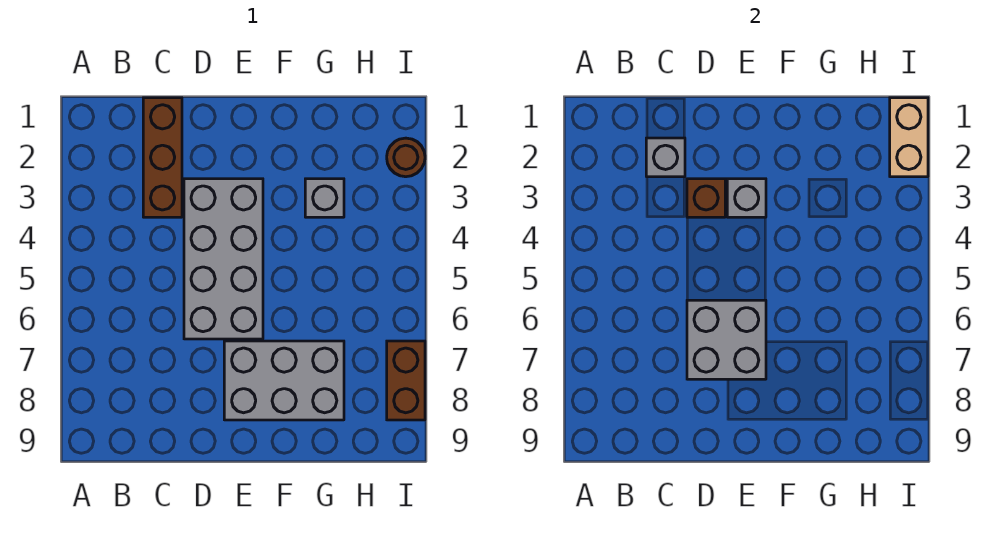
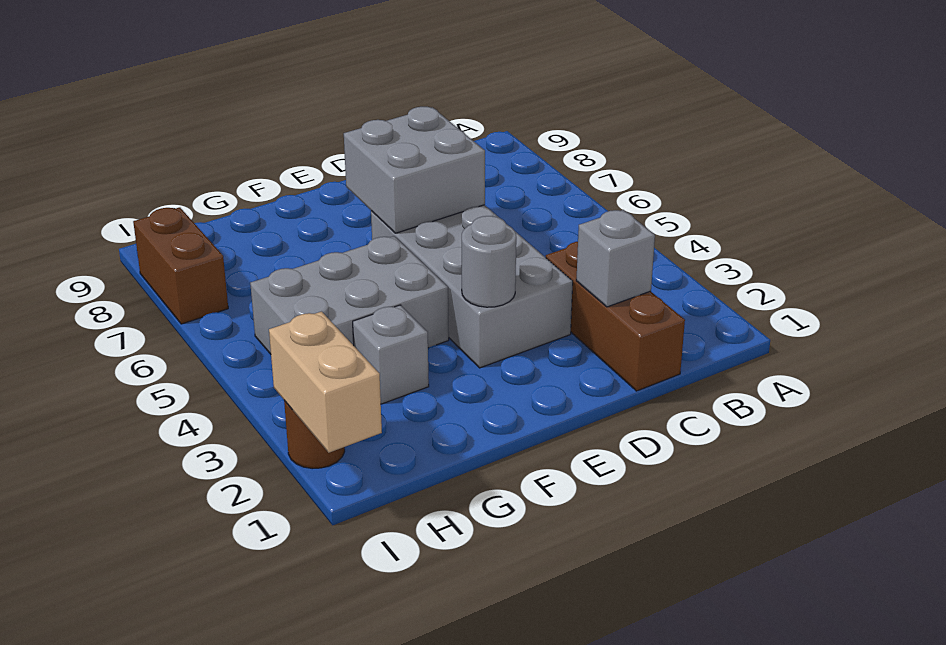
brown brick D3 level 2 -> none
grey brick E3 level 2 -> grey round brick E3 level 2
grey brick E7:G8 level 1 -> grey brick F4:H5 level 1

